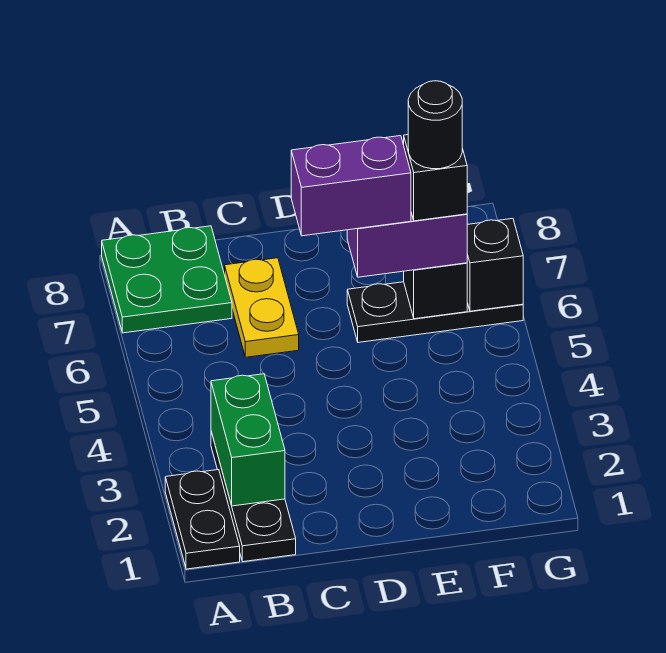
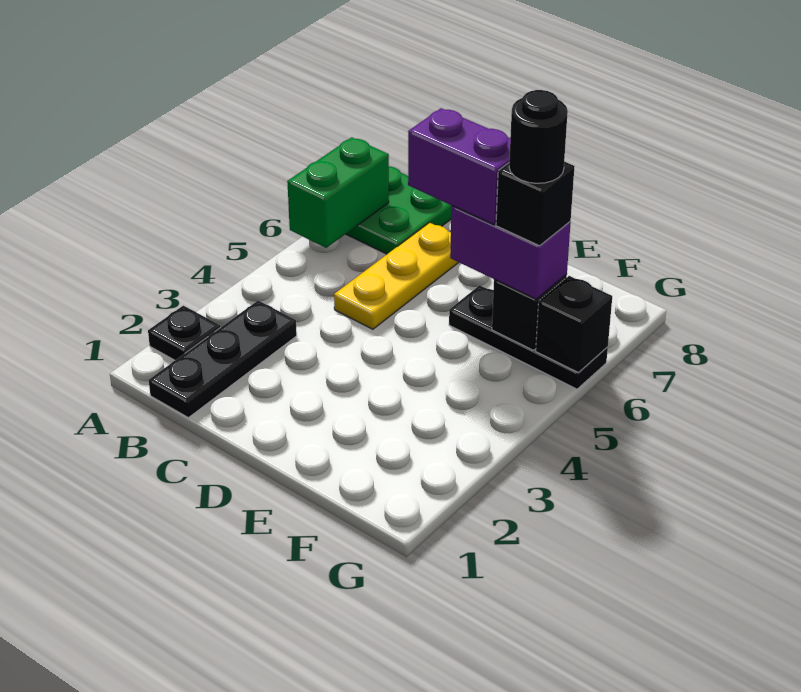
black plate A1:A2 level 1 -> black plate A2 level 1
green brick B2:B3 level 2 -> green brick A6:A7 level 2
yellow plate C6:C7 level 1 -> yellow plate C5:C7 level 1

